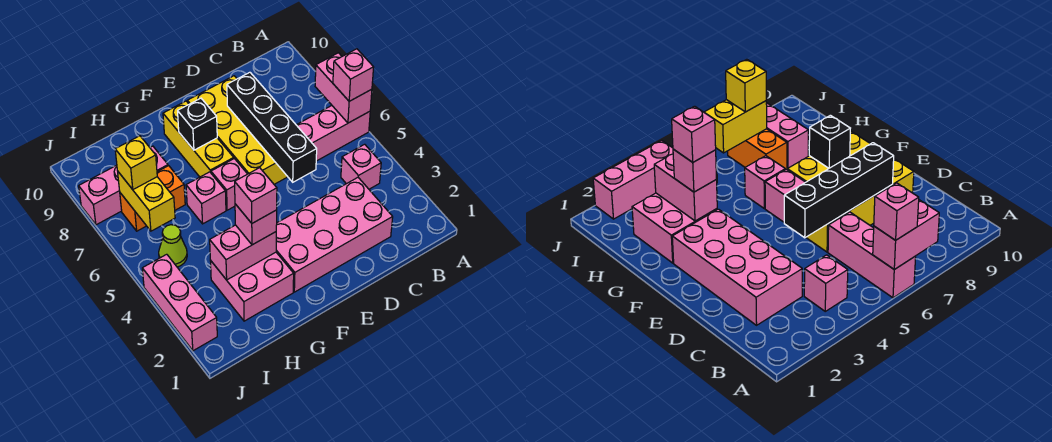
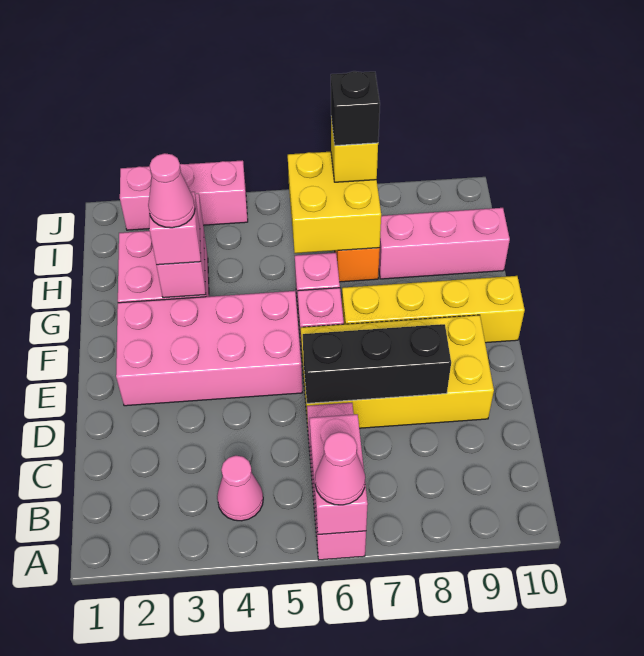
pink brick A6:A7 level 2 -> pink brick A6:B6 level 2
pink brick A6 level 3 -> pink cone A6 level 3
pink brick B4 level 1 -> pink cone B4 level 1
pink brick C2:F3 level 1 -> pink brick E2:F5 level 1
black brick D5:D8 level 2 -> black brick D6:D8 level 2
yellow brick F7:F9 level 1 -> yellow brick F7:F10 level 1
black brick F8 level 2 -> black brick I7 level 4
pink brick G3 level 4 -> pink cone G3 level 4
pink brick H8:J8 level 1 -> pink brick H8:H10 level 1
lime cone I5 level 1 -> none
yellow brick I6:I7 level 2 -> yellow brick H6:I7 level 2

